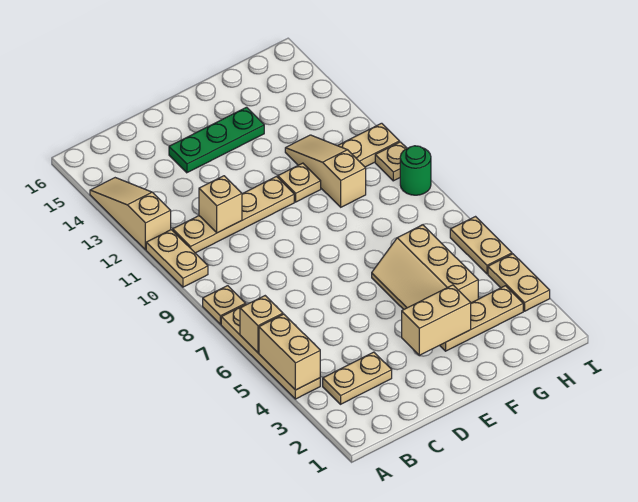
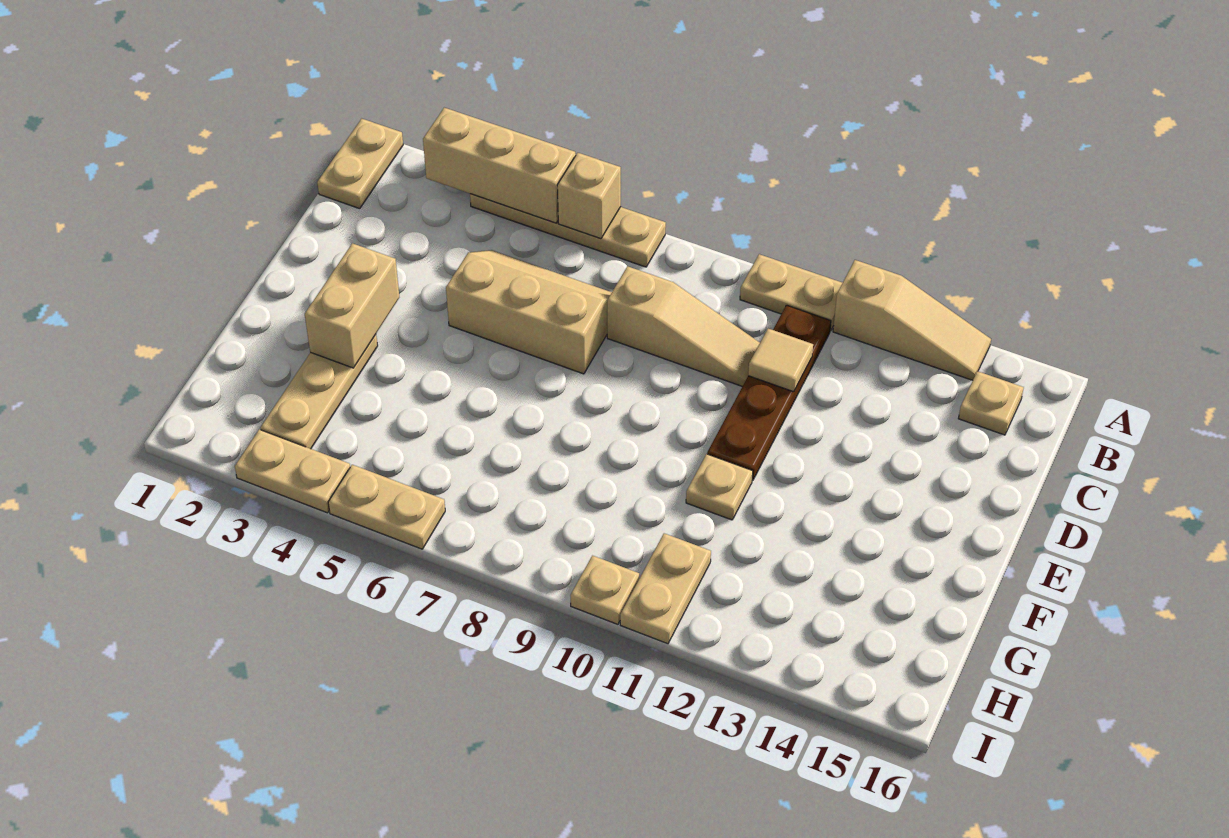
tan brick A4:A5 level 2 -> tan brick A3:A5 level 2
tan plate A8 level 1 -> tan plate B15 level 1
tan plate B3:C3 level 1 -> tan plate A1:B1 level 1
tan plate B11:E11 level 1 -> brown plate B11:E11 level 1
tan brick C11 level 2 -> tan tile C11 level 2
green plate D14:F14 level 1 -> none
tan slope F4:G6 level 1 top G -> tan slope C5:D7 level 1 top D
tan slope G10:G12 level 1 top 10 -> tan slope C8:C10 level 1 top 8
green round brick I9 level 1 -> none

